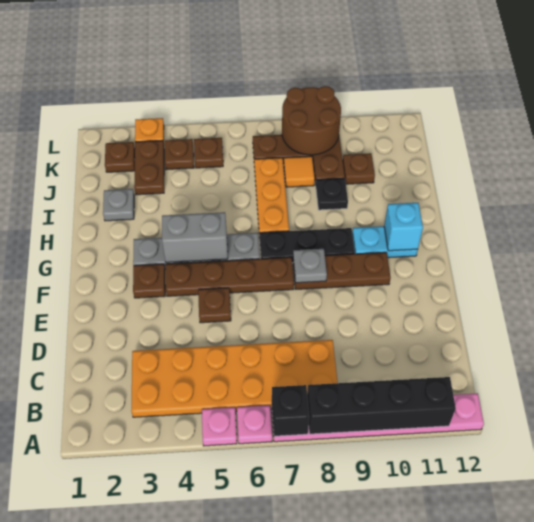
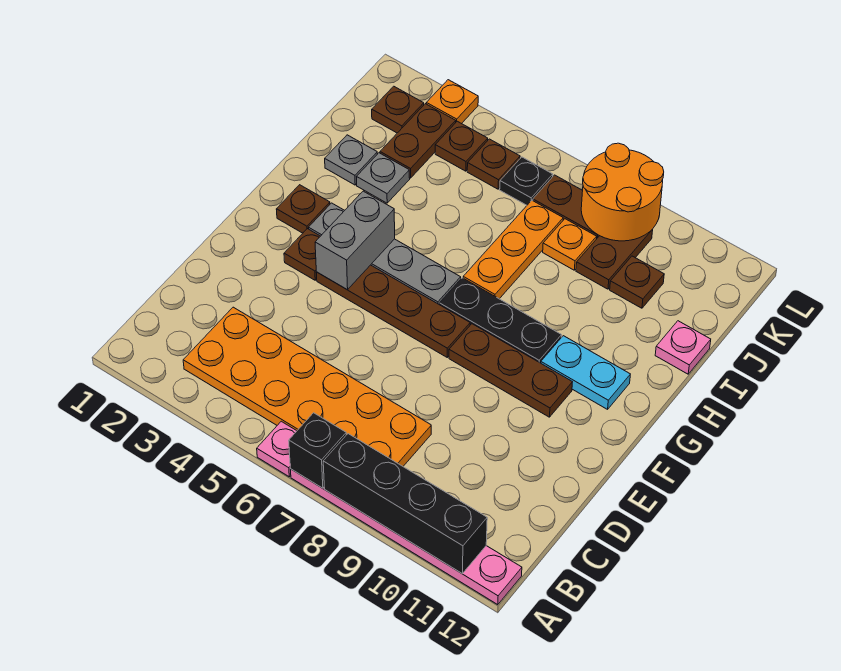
pink plate A5 level 1 -> pink plate I12 level 1
brown plate E5 level 1 -> brown plate G2 level 1
grey plate F8 level 2 -> grey plate I3 level 1
grey brick G4:G5 level 2 -> grey brick F4:G4 level 2
cyan brick G11 level 2 -> none
black plate I9 level 1 -> black plate K6 level 1
orange tile J8 level 1 -> orange plate J8 level 1
brown round brick K8:L9 level 2 -> orange round brick K8:L9 level 2

